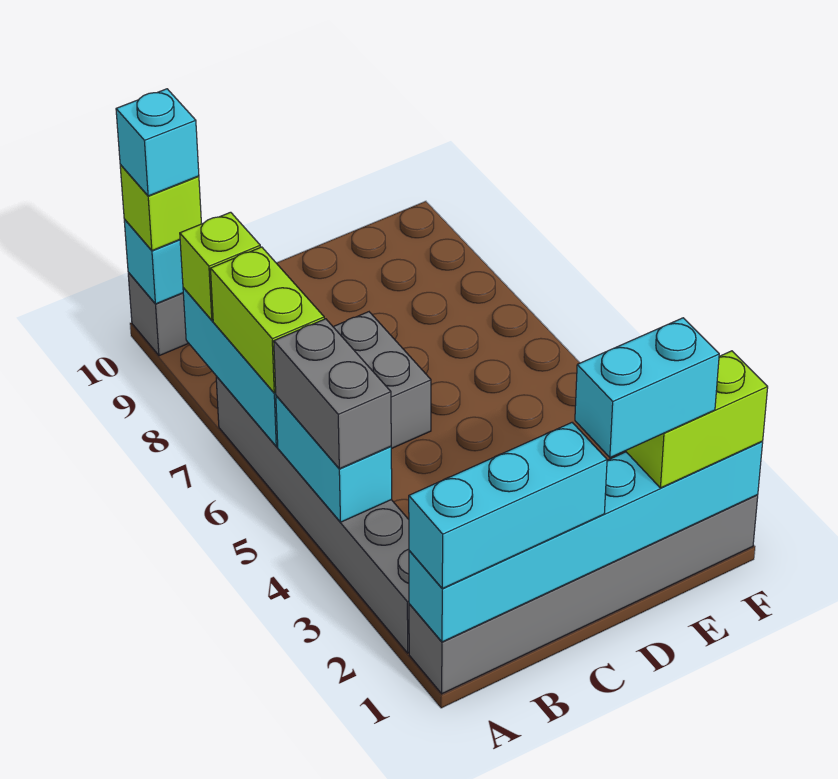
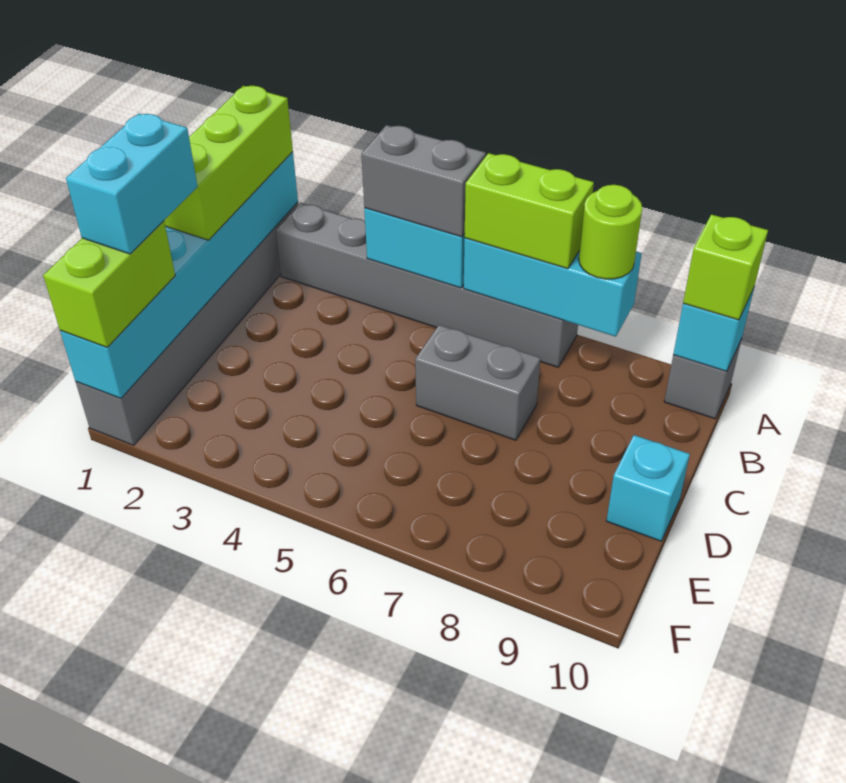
cyan brick A1:C1 level 3 -> lime brick A1:C1 level 3
lime brick A8 level 3 -> lime round brick A8 level 3
cyan brick A10 level 4 -> cyan brick D10 level 1

